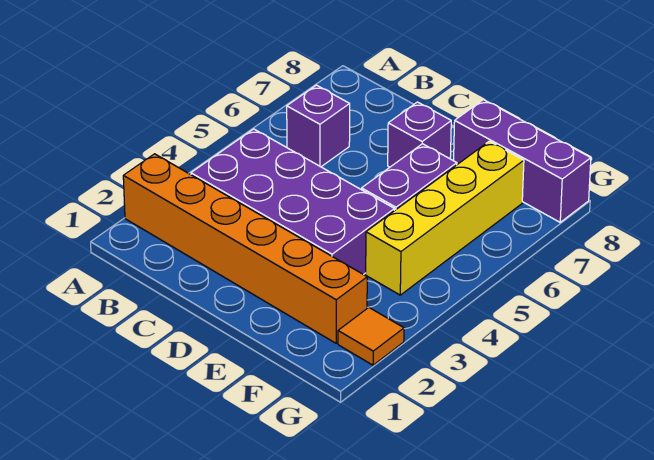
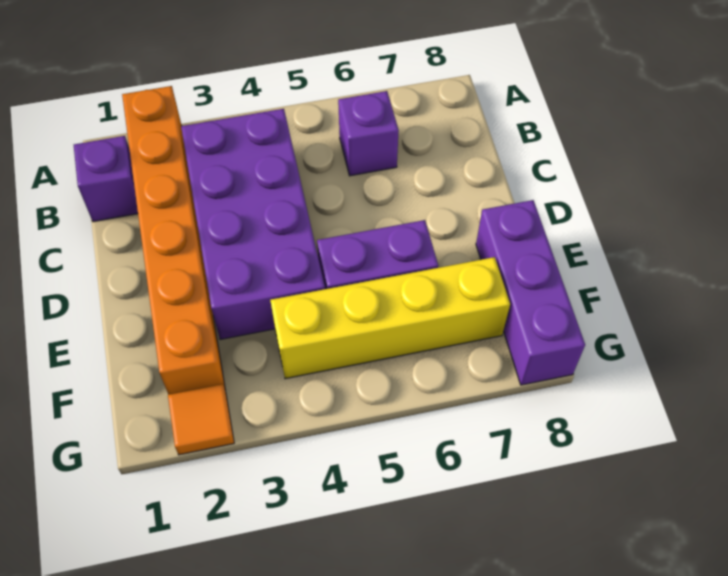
purple brick D7 level 1 -> purple brick B1 level 1

